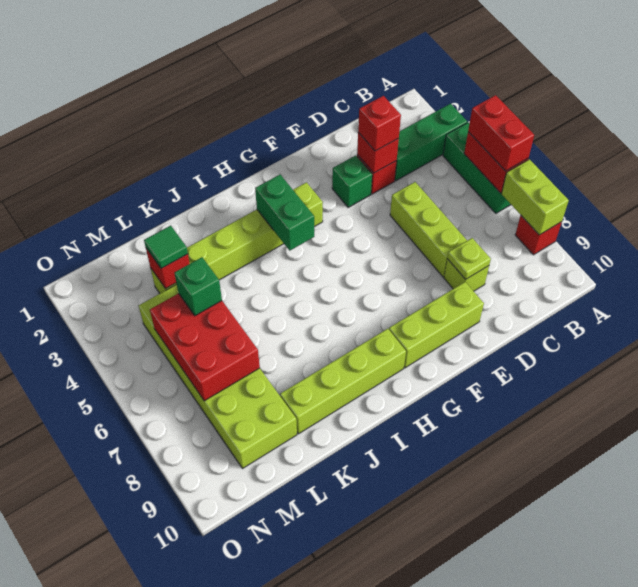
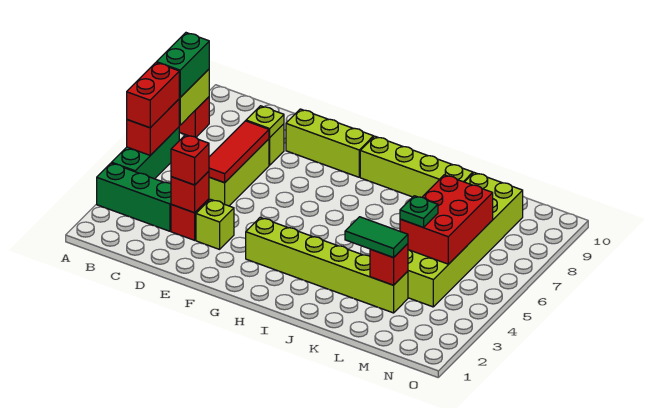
none -> red tile D5:D7 level 2
green brick E3 level 1 -> lime brick E3 level 1
green brick H3:H4 level 2 -> green brick A7:A8 level 3
green tile L3 level 3 -> green tile K3:L3 level 3
green brick L5 level 3 -> green plate L5 level 3

